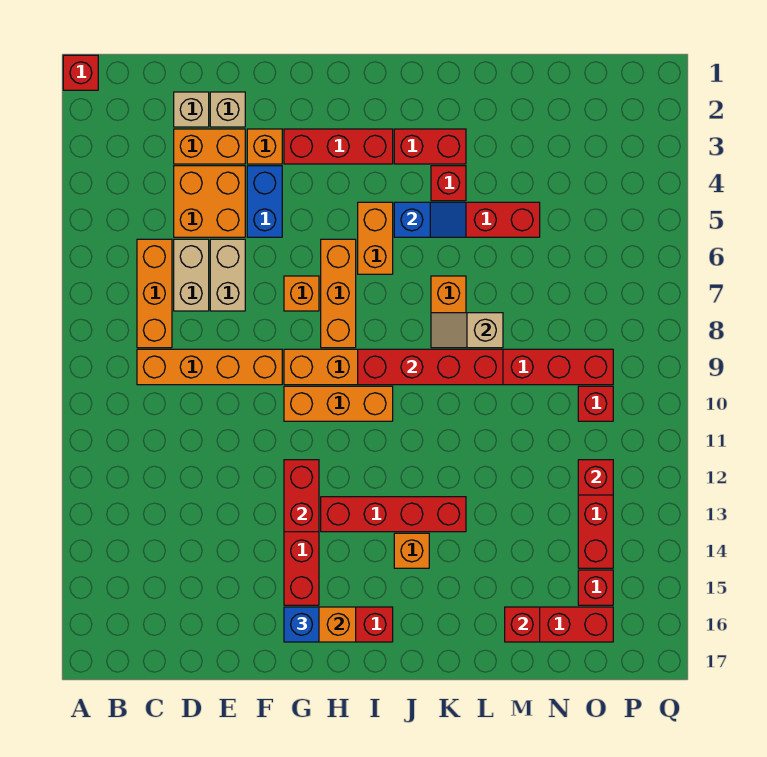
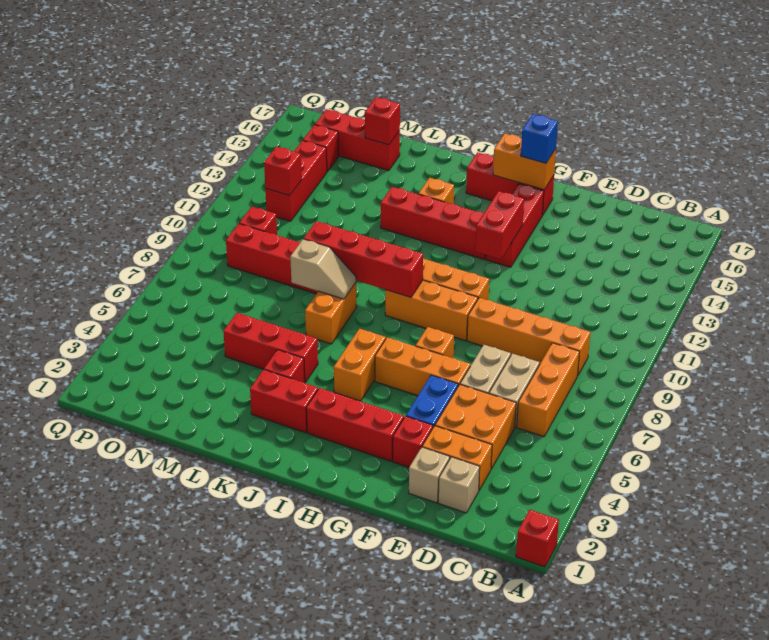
orange brick F3 level 1 -> red brick F3 level 1
orange brick H6:H8 level 1 -> orange brick F6:H6 level 1
blue slope J5:K5 level 2 top J -> none

